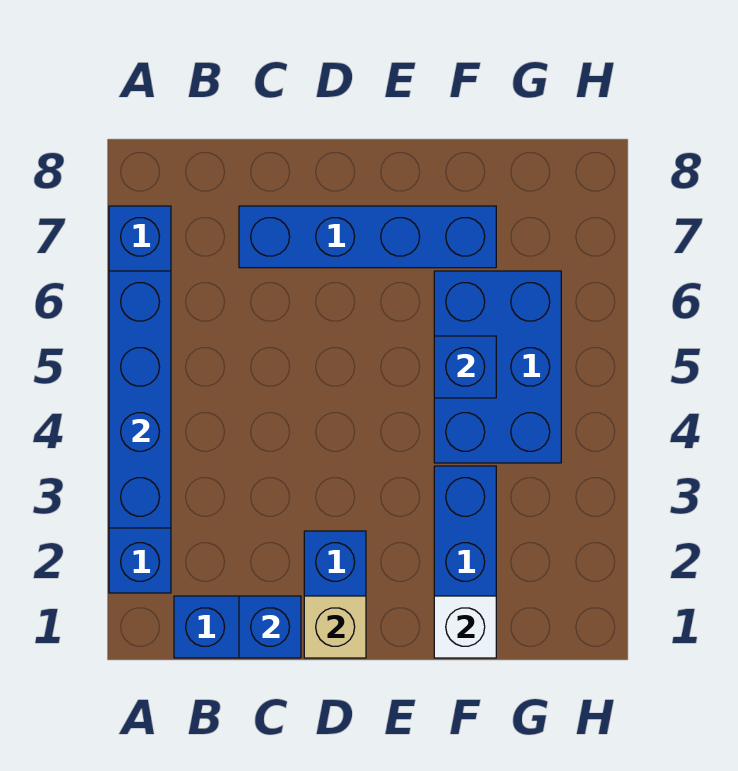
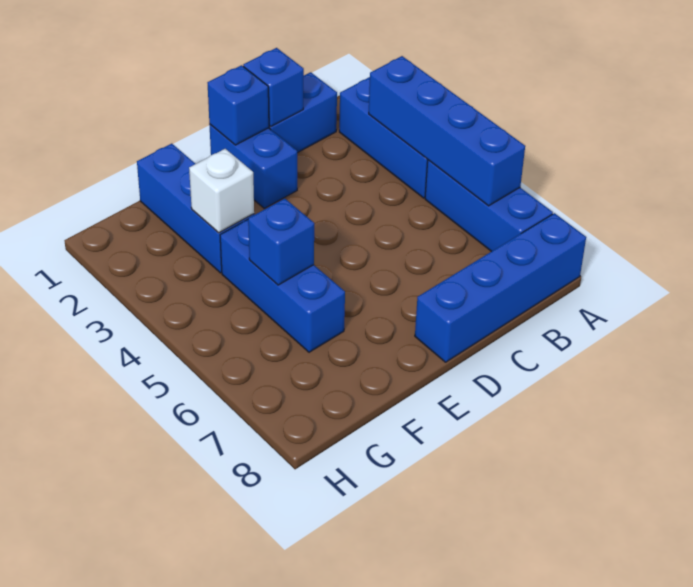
blue brick C7:F7 level 1 -> blue brick A8:D8 level 1
tan brick D1 level 2 -> blue brick D1 level 2
white brick F1 level 2 -> white brick F3 level 2
blue brick F4:G6 level 1 -> blue brick F4:F6 level 1

